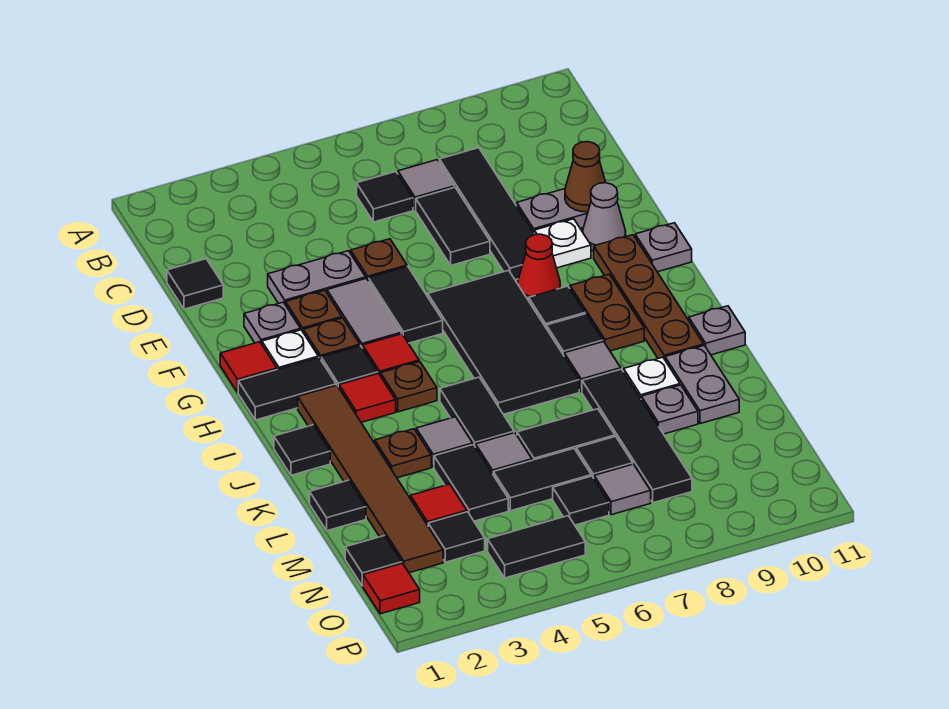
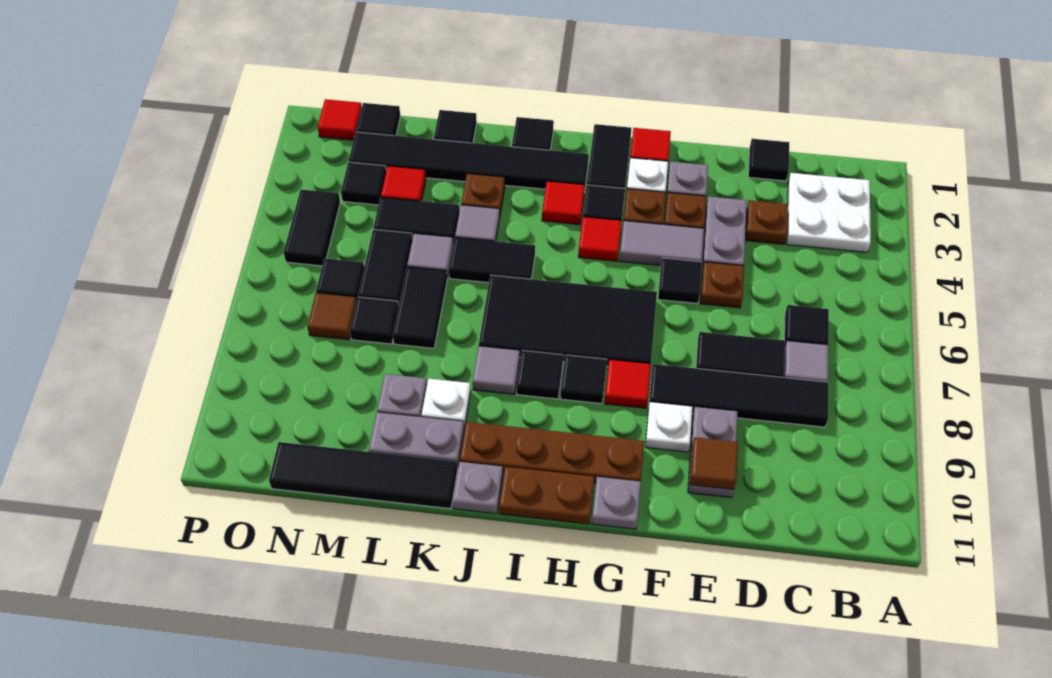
none -> white plate B2:C3 level 1
brown cone E10 level 2 -> brown tile E10 level 2
black tile F5:G5 level 1 -> black tile F5 level 1
grey cone F10 level 1 -> none
red cone G8 level 1 -> red tile G8 level 1
brown plate H9:I9 level 1 -> brown plate H11:I11 level 1
brown tile I2:N2 level 1 -> black tile I2:N2 level 1
brown plate I4 level 1 -> brown plate D3 level 1
black tile K8:N8 level 1 -> black tile K11:N11 level 1
grey tile N7 level 1 -> brown tile N7 level 1

